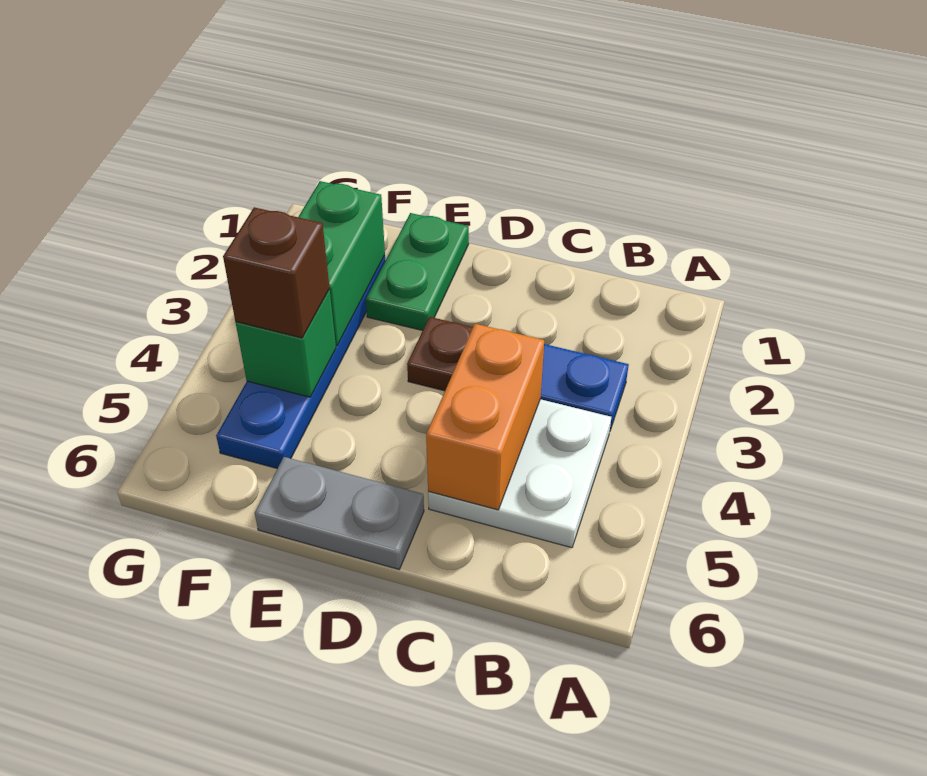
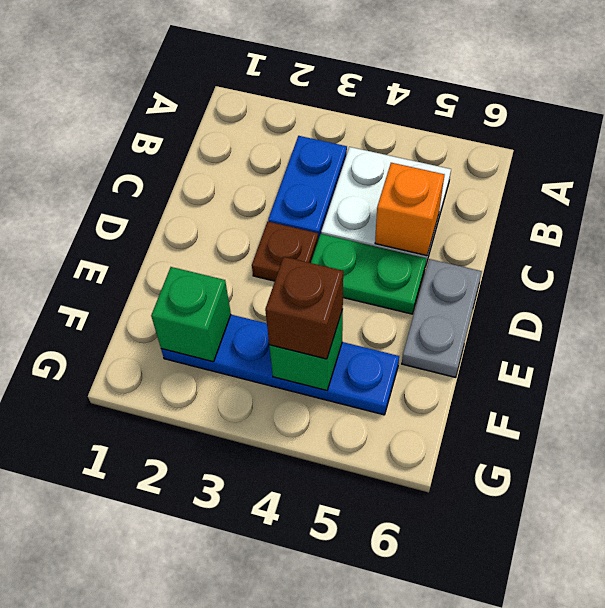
orange brick C4:C5 level 2 -> orange brick C5 level 2
green plate E1:E2 level 1 -> green plate D4:D5 level 1
green brick F2:F3 level 2 -> green brick F2 level 2

